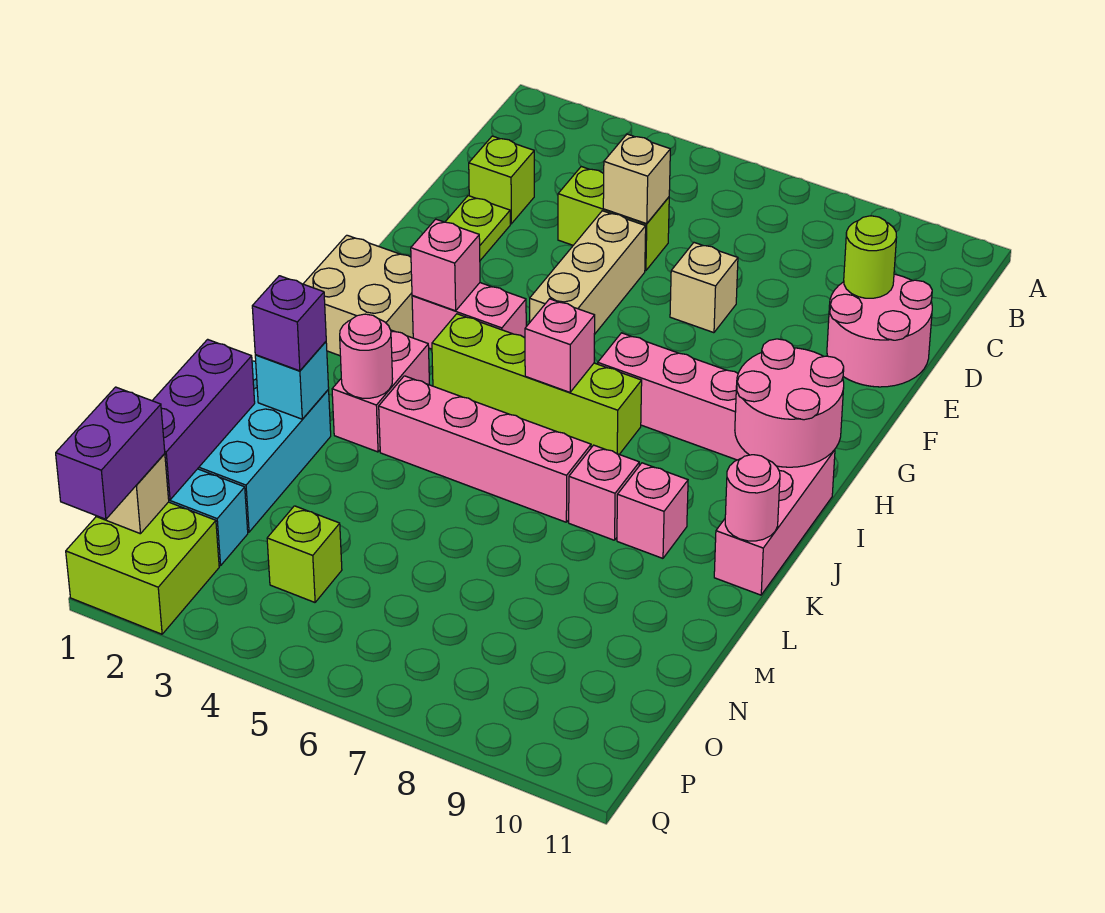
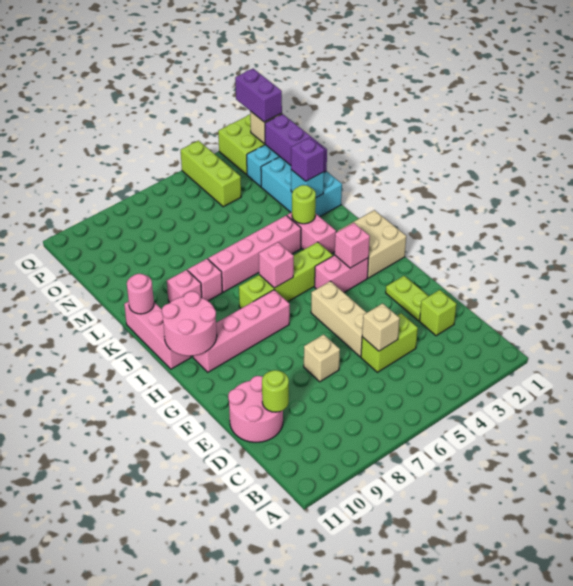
pink round brick K3 level 2 -> lime round brick K3 level 2
lime brick O4 level 1 -> lime brick O4:Q4 level 1

